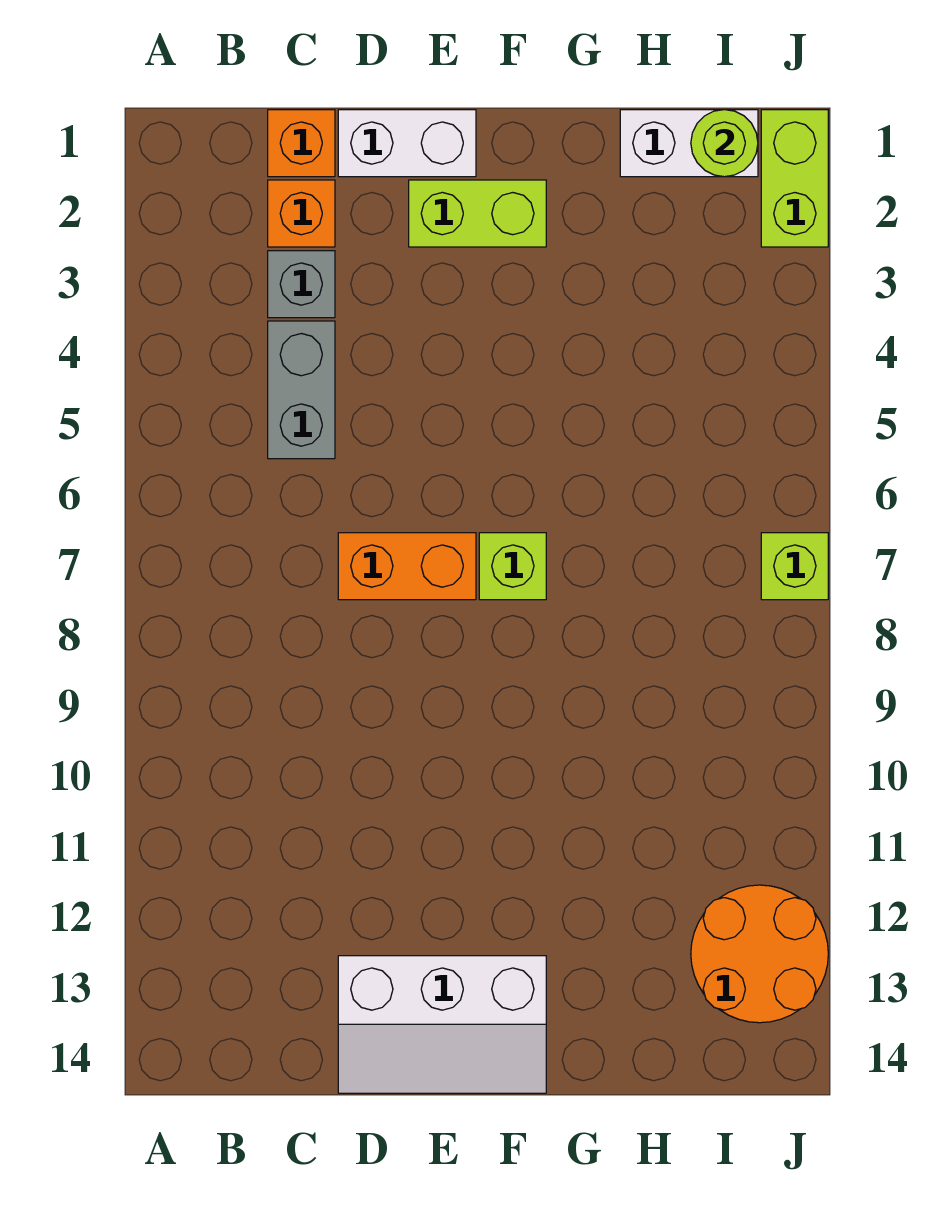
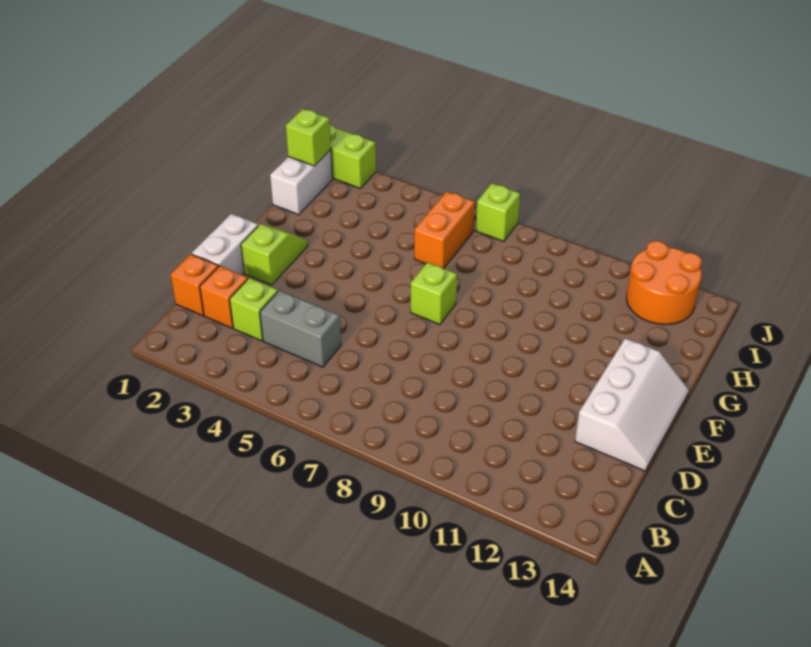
grey brick C3 level 1 -> lime brick C3 level 1
orange brick D7:E7 level 1 -> orange brick H6:I6 level 1
lime brick E2:F2 level 1 -> lime slope E2:F2 level 1 top E
lime round brick I1 level 2 -> lime brick I1 level 2

